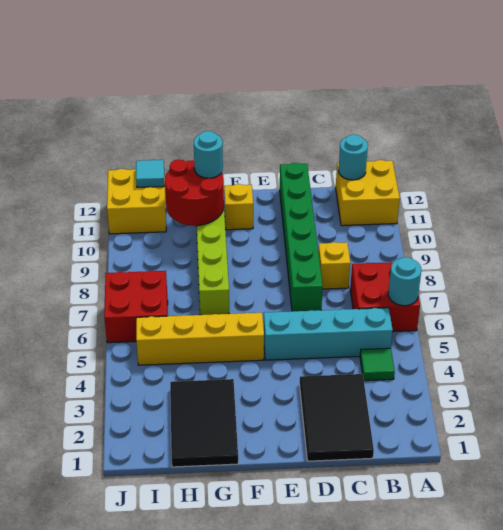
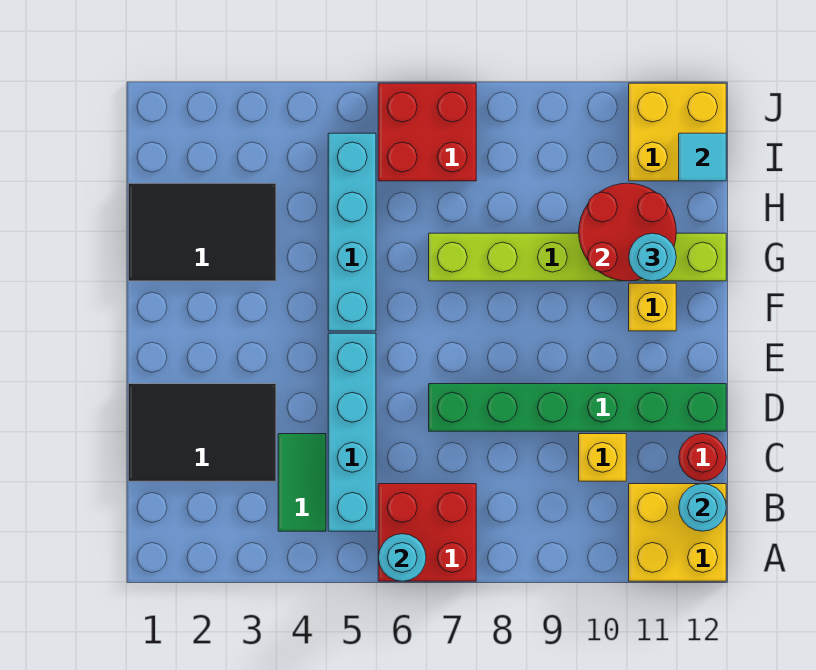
green tile B4 level 1 -> green tile B4:C4 level 1
yellow brick C8 level 1 -> yellow brick C10 level 1
none -> red round brick C12 level 1
yellow brick F5:I5 level 1 -> cyan brick F5:I5 level 1

